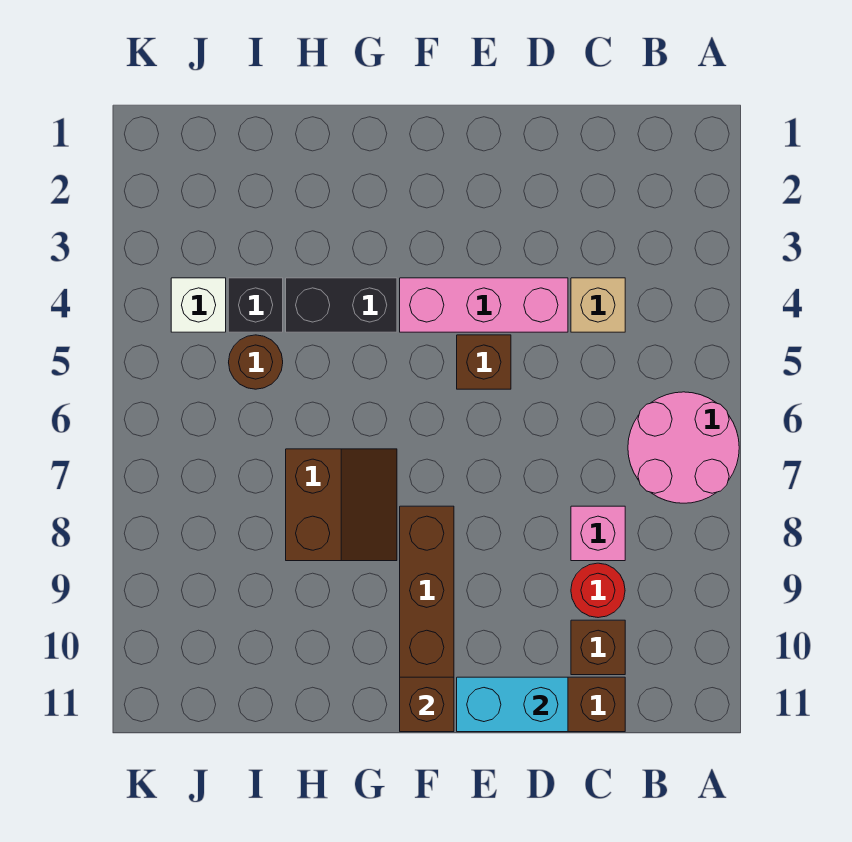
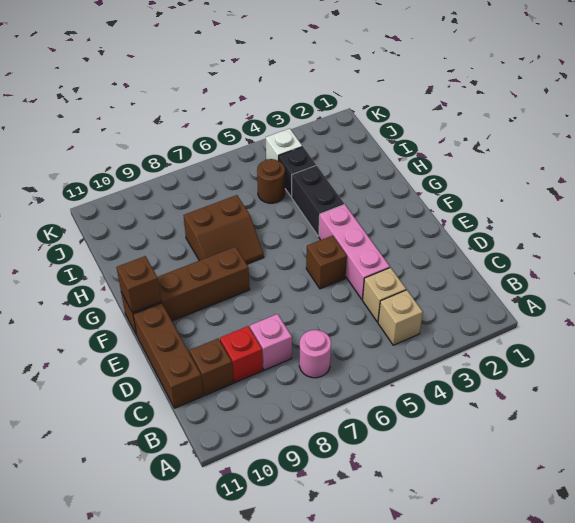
pink round brick A6:B7 level 1 -> pink round brick B7 level 1
none -> tan brick B4 level 1
red round brick C9 level 1 -> red brick C9 level 1
cyan brick D11:E11 level 2 -> none

